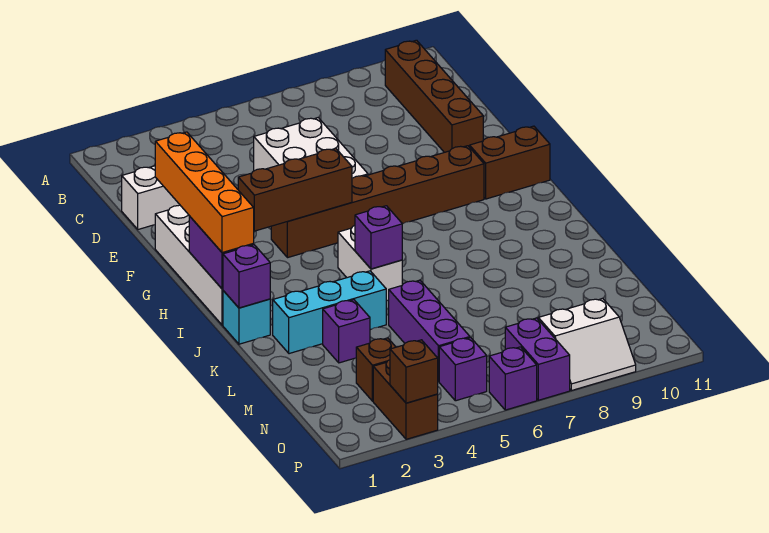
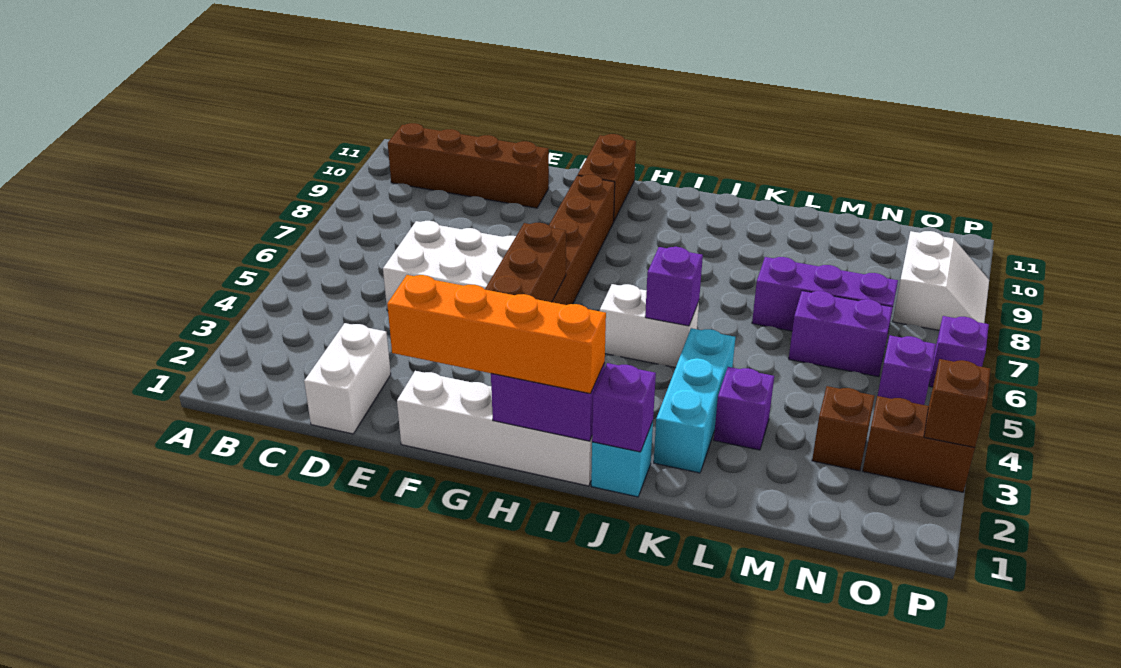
purple brick L5:N5 level 1 -> purple brick L7:N7 level 1
purple brick O7:P7 level 1 -> purple brick M6:N6 level 1

